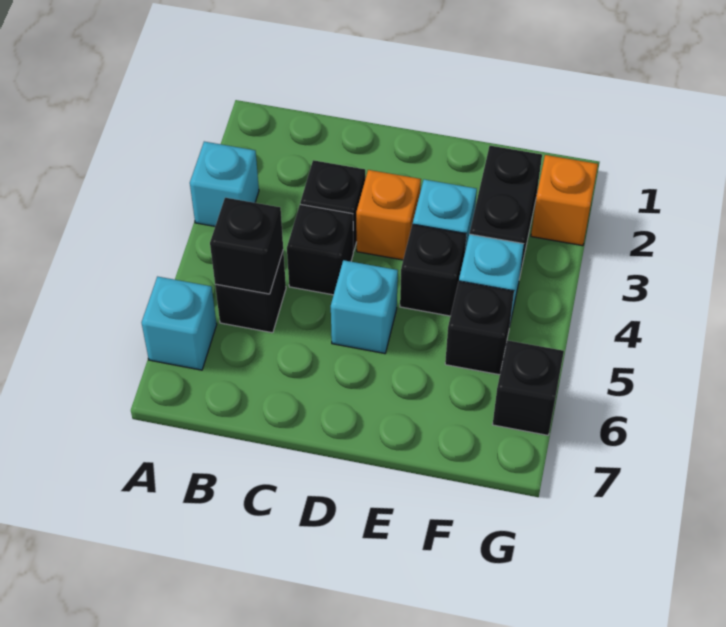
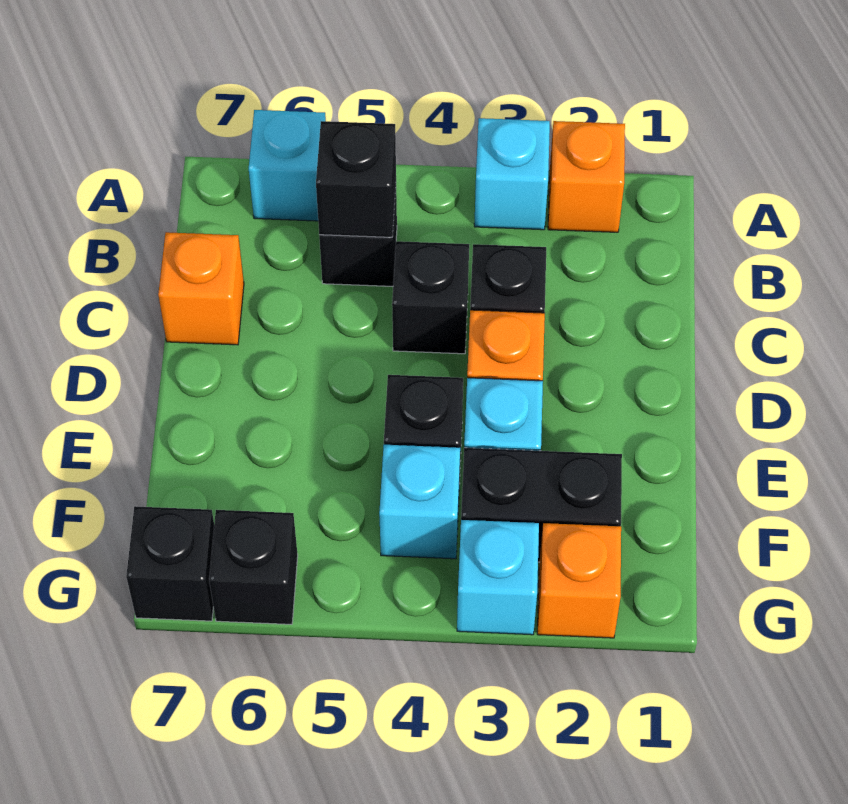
none -> orange brick A2 level 1
none -> orange brick C7 level 1
cyan brick D5 level 1 -> cyan brick G3 level 1
black brick F5 level 1 -> black brick G7 level 1

